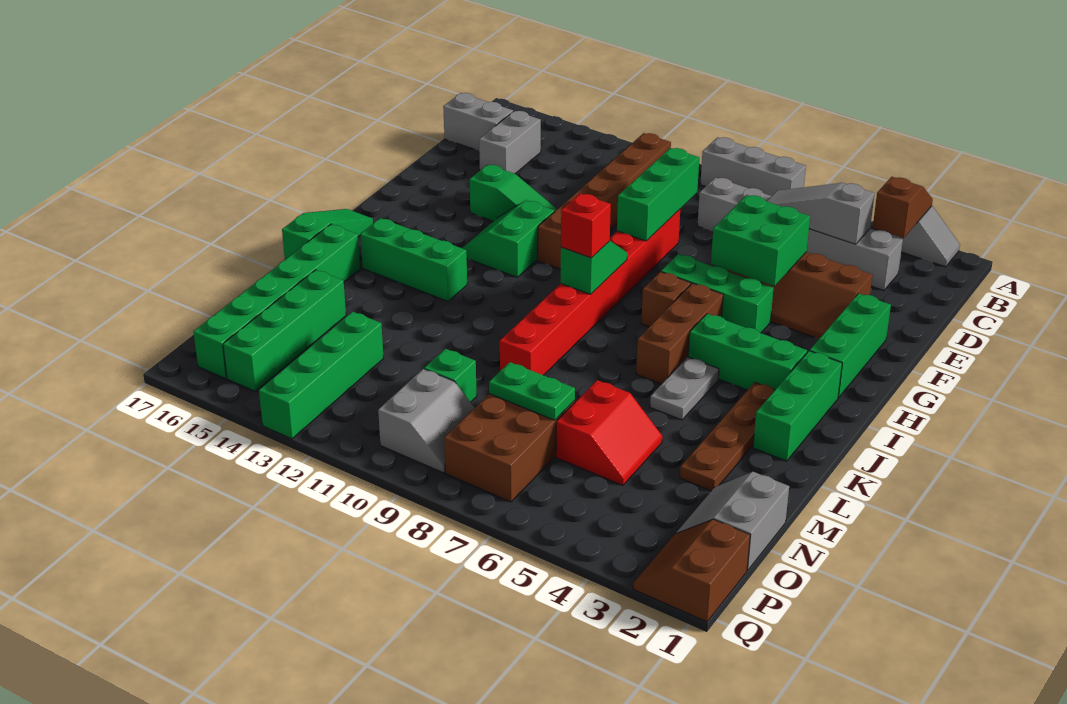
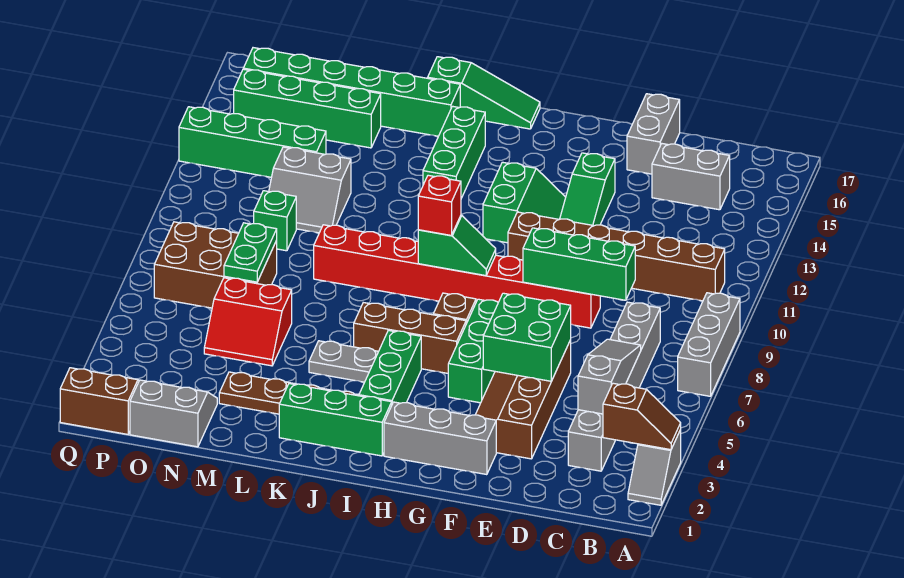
grey brick C16:C17 level 1 -> grey brick E16:E17 level 1
green brick F2:H2 level 1 -> grey brick F2:H2 level 1
green slope G12:H13 level 1 top 12 -> green slope G12:H13 level 1 top H
grey slope O9:P10 level 1 top 10 -> grey slope M11:N12 level 1 top 12

